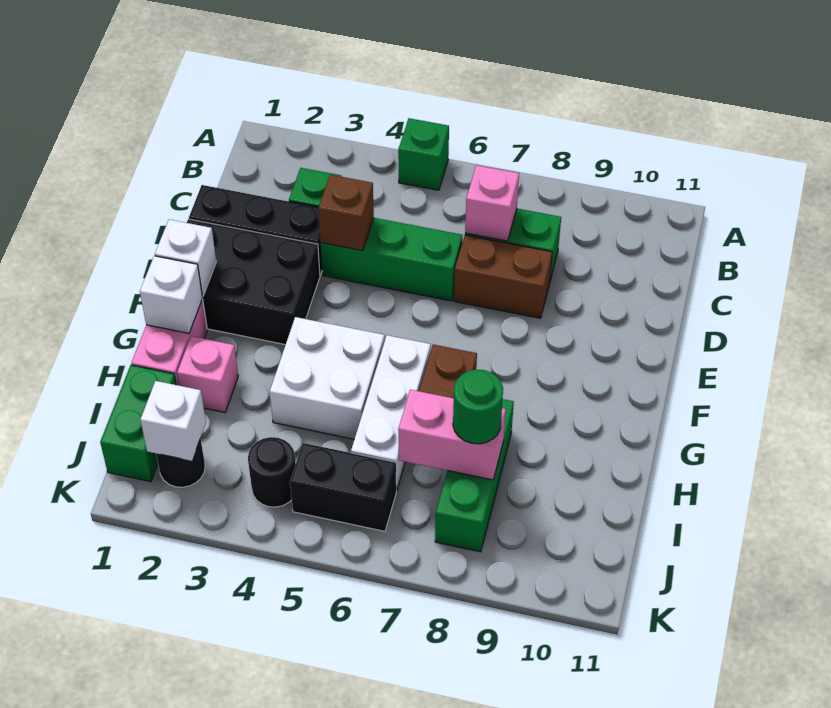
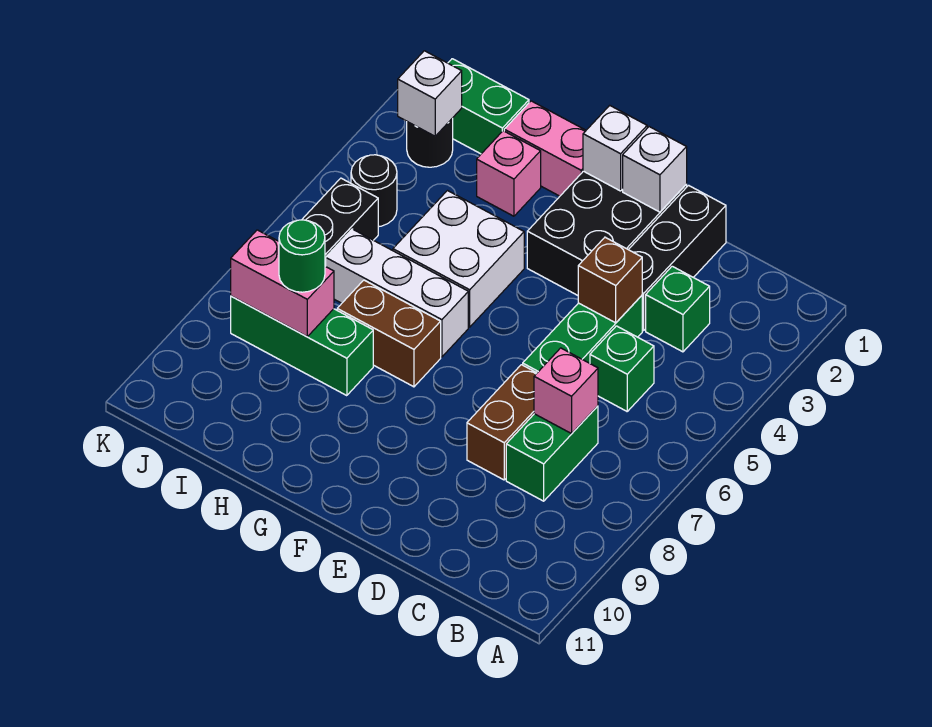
green brick A5 level 1 -> green brick C5 level 1
white brick G1 level 2 -> white brick E1 level 2
pink brick I7:I8 level 2 -> pink brick I8:J8 level 2

